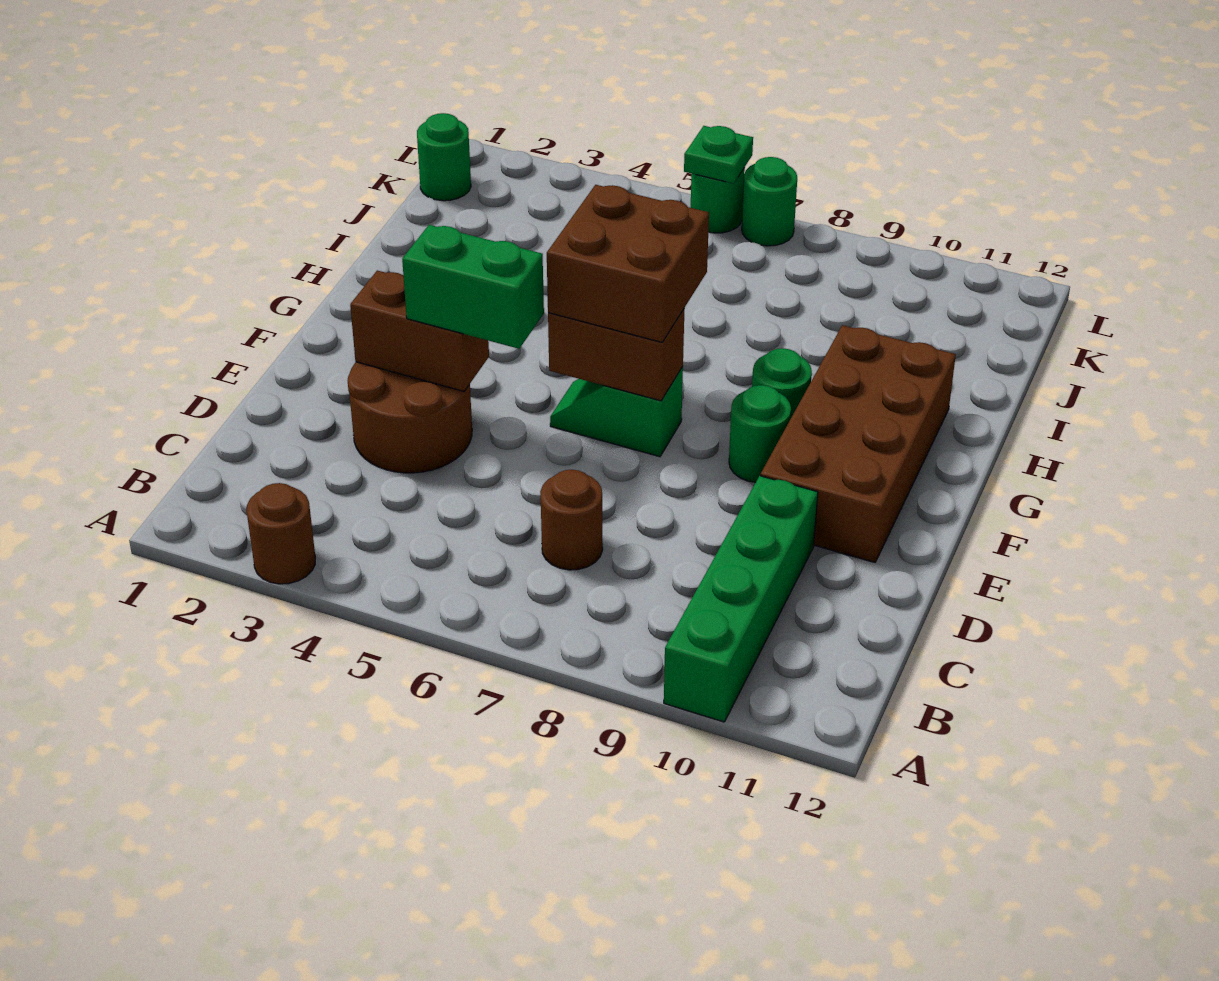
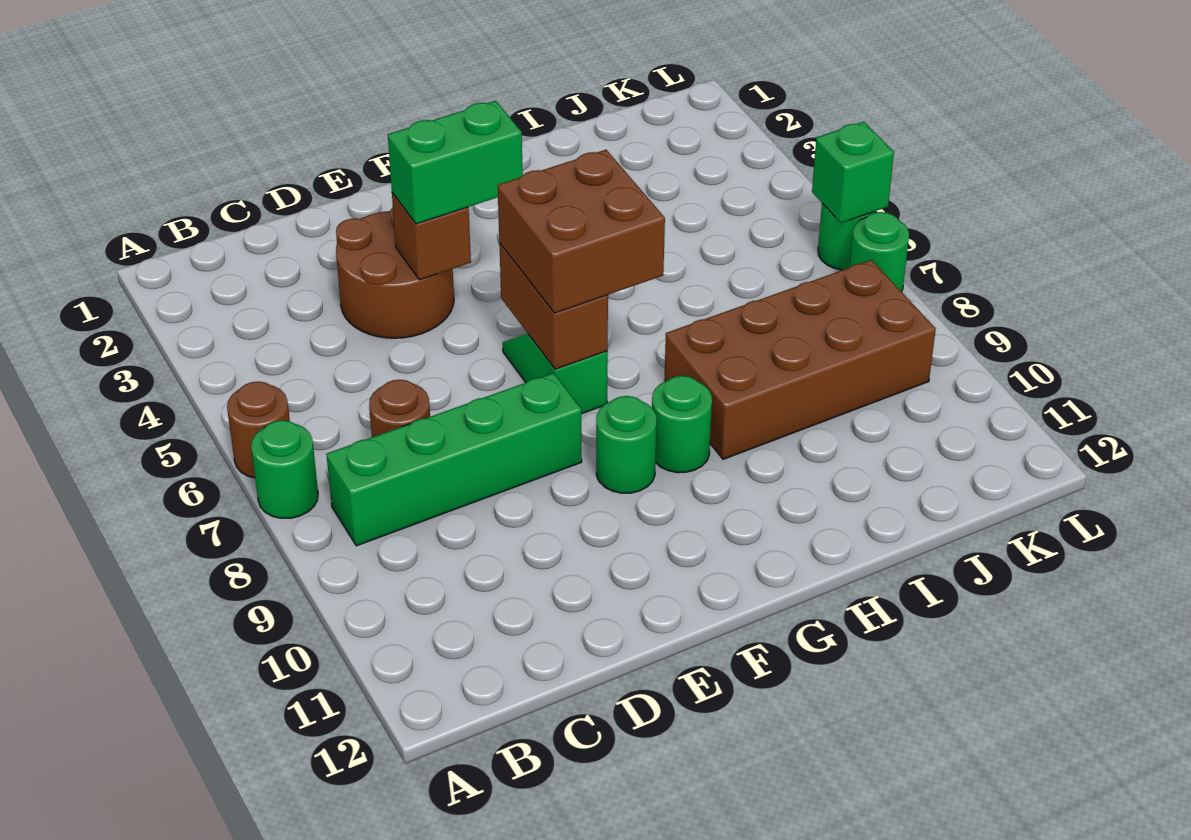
brown round brick A3 level 1 -> brown round brick A6 level 1
green brick A10:D10 level 1 -> green brick B8:E8 level 1
brown brick E3:E4 level 2 -> brown brick E4 level 2
green brick E4:E5 level 3 -> green brick E4:F4 level 3
brown brick E10:H11 level 1 -> brown brick H8:K9 level 1
green round brick K1 level 1 -> green round brick A7 level 1
green plate L6 level 2 -> green brick L6 level 2

